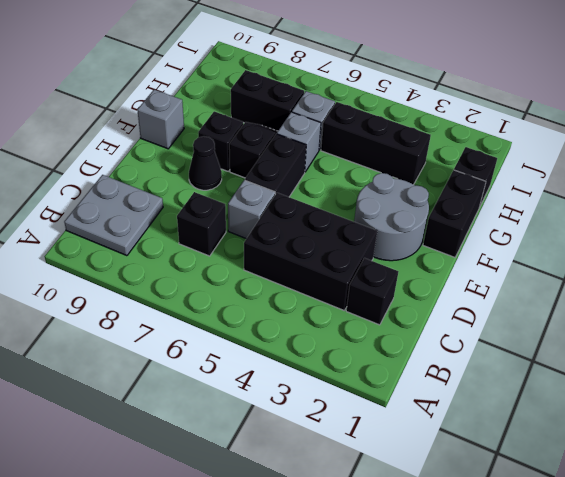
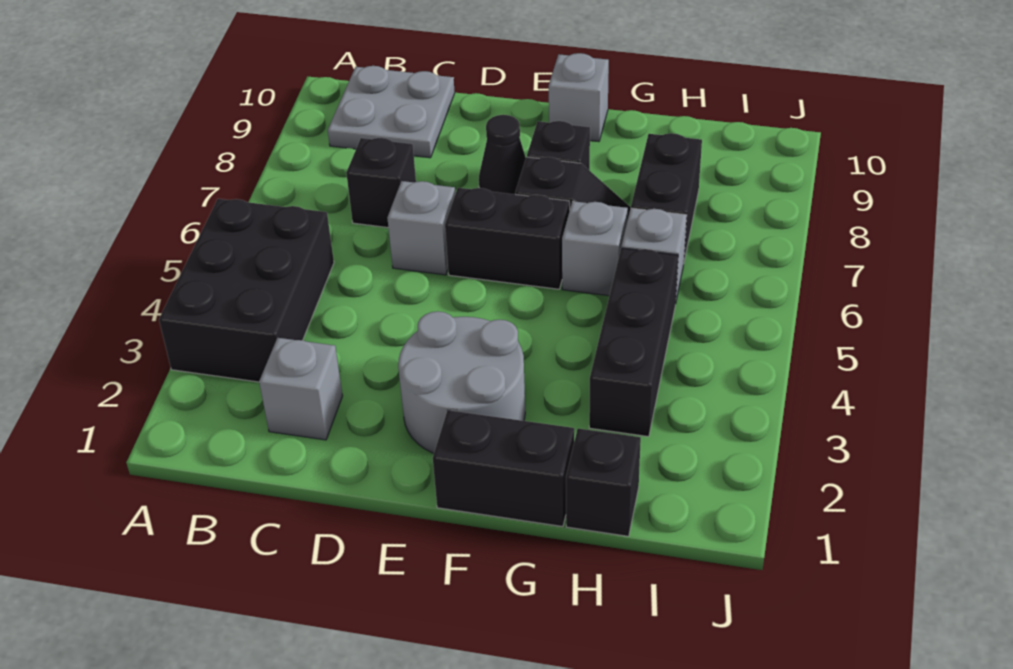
black brick C2 level 1 -> grey brick C2 level 1
black brick C3:D5 level 1 -> black brick A3:B5 level 1

